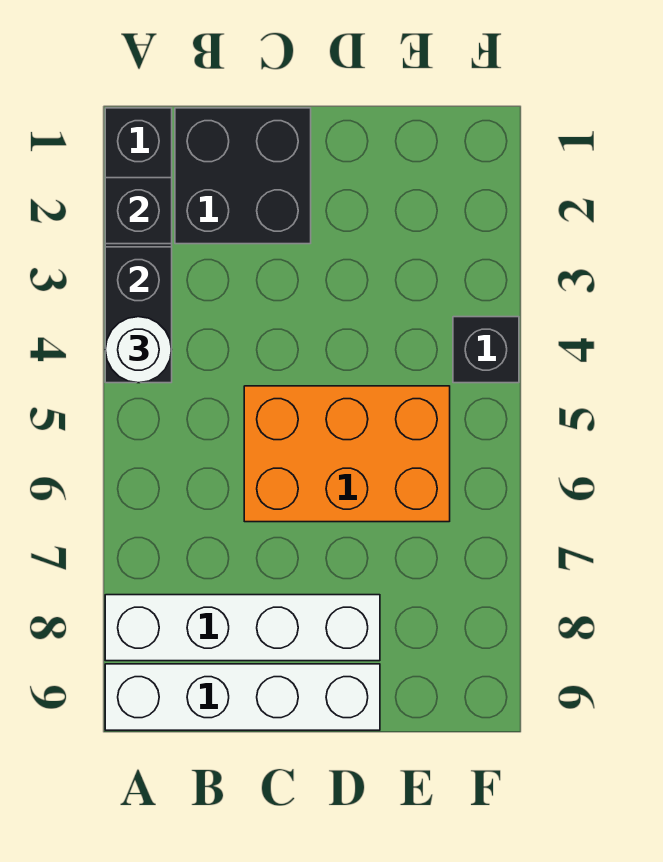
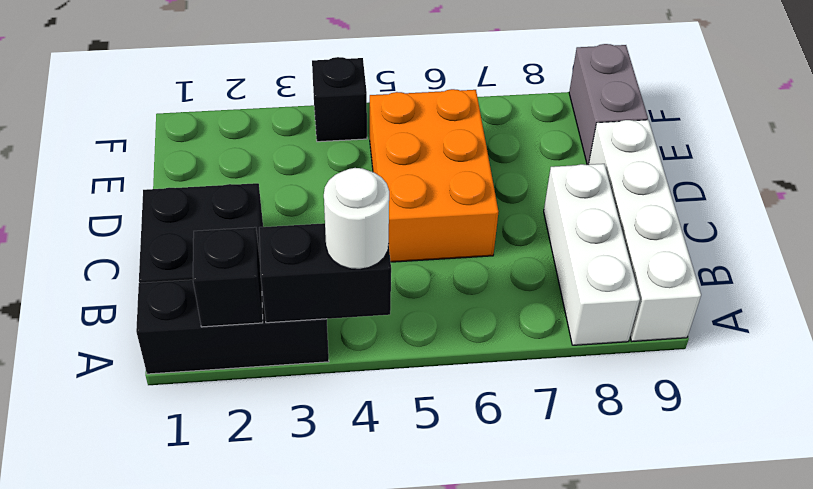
white brick A8:D8 level 1 -> white brick A8:C8 level 1
none -> grey brick E9:F9 level 1

